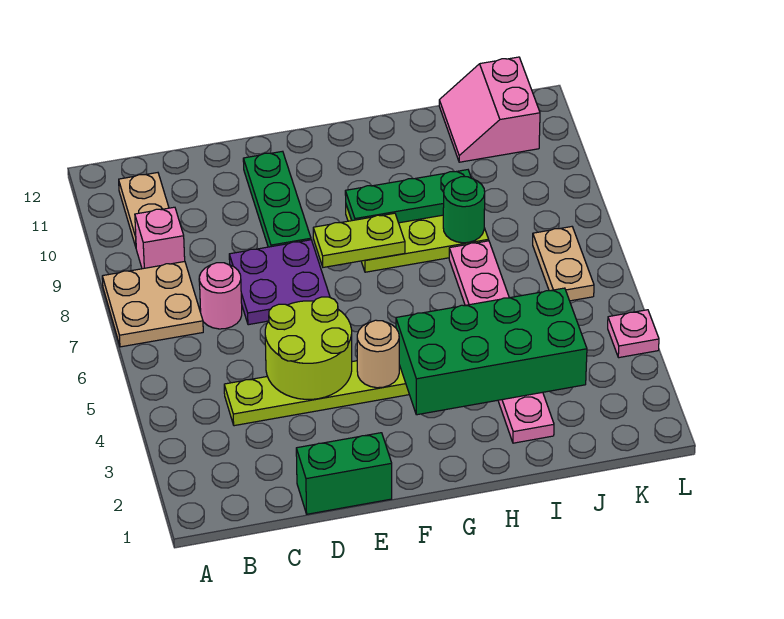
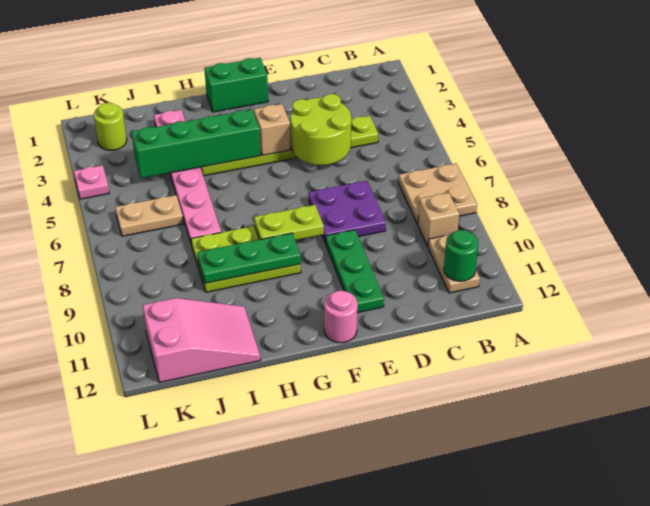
pink brick B9 level 1 -> tan brick B9 level 1
pink round brick C7 level 1 -> pink round brick F12 level 1
green brick D1:E1 level 1 -> green brick F1:G1 level 1
tan round brick F4 level 2 -> tan brick F4 level 2
green brick G3:J4 level 2 -> green brick G4:J4 level 2
green round brick I8 level 2 -> green round brick B11 level 2
pink slope J11:K12 level 1 top K -> pink slope I11:K12 level 1 top K
none -> lime round brick K2 level 1
tan plate K6:K7 level 1 -> tan plate J6:K6 level 1

